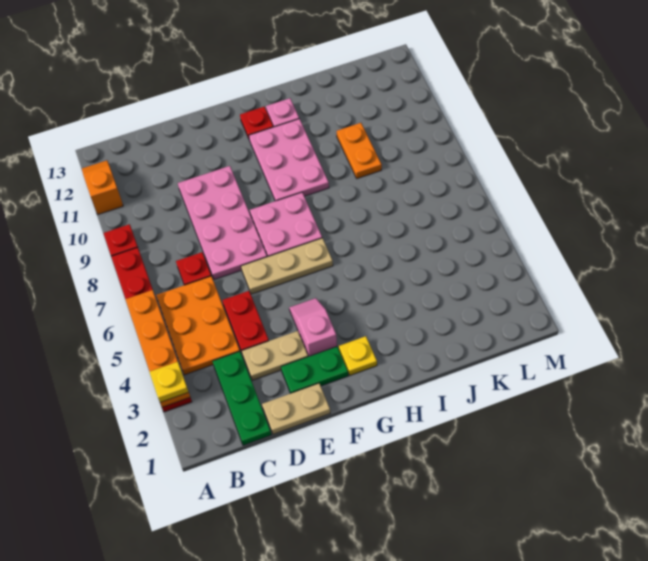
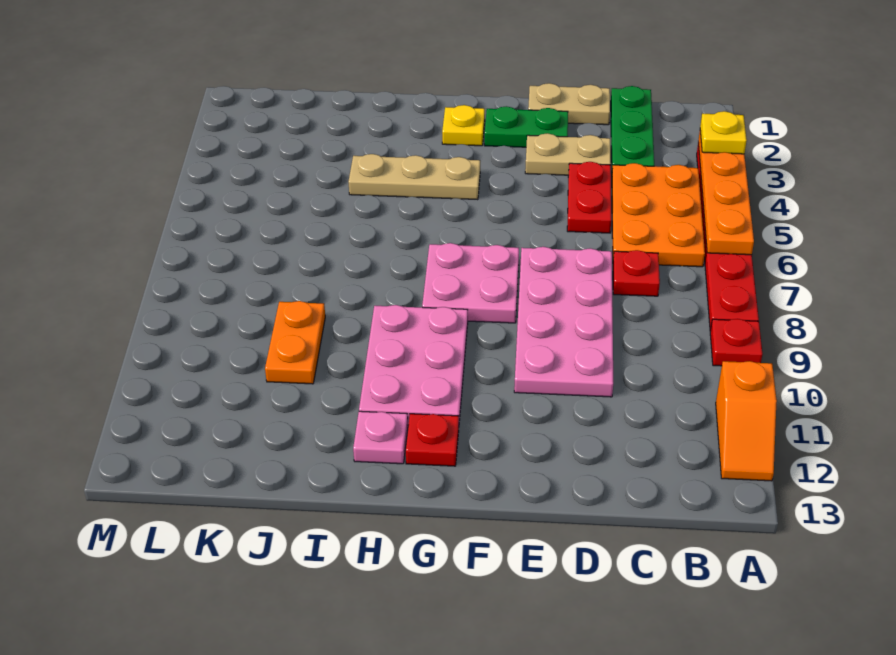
tan plate E6:G6 level 1 -> tan plate G4:I4 level 1
pink slope F3:F4 level 1 top 3 -> none

